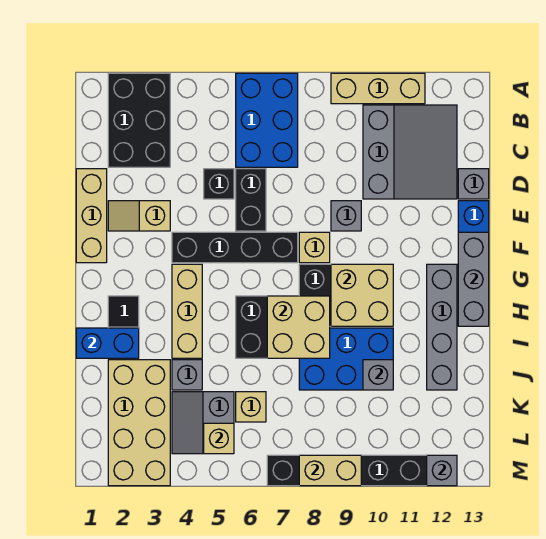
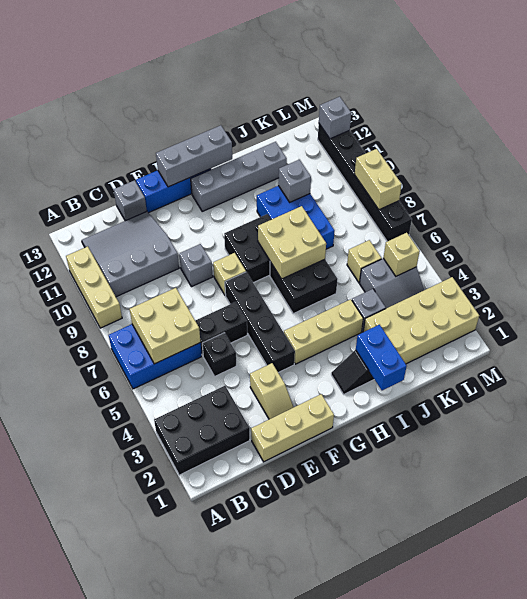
tan brick G9:H10 level 2 -> tan brick B6:C7 level 2

